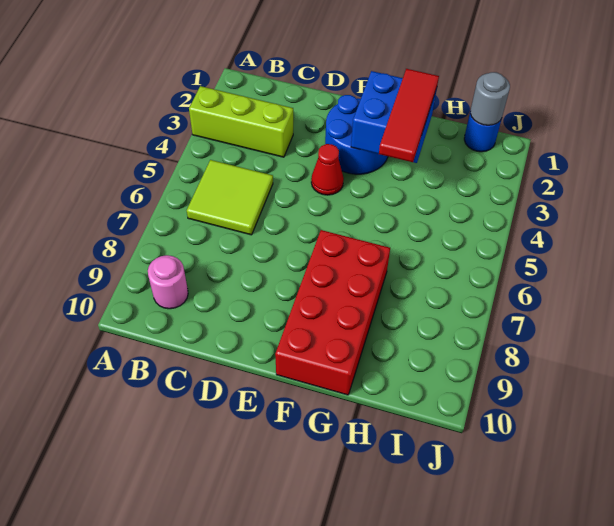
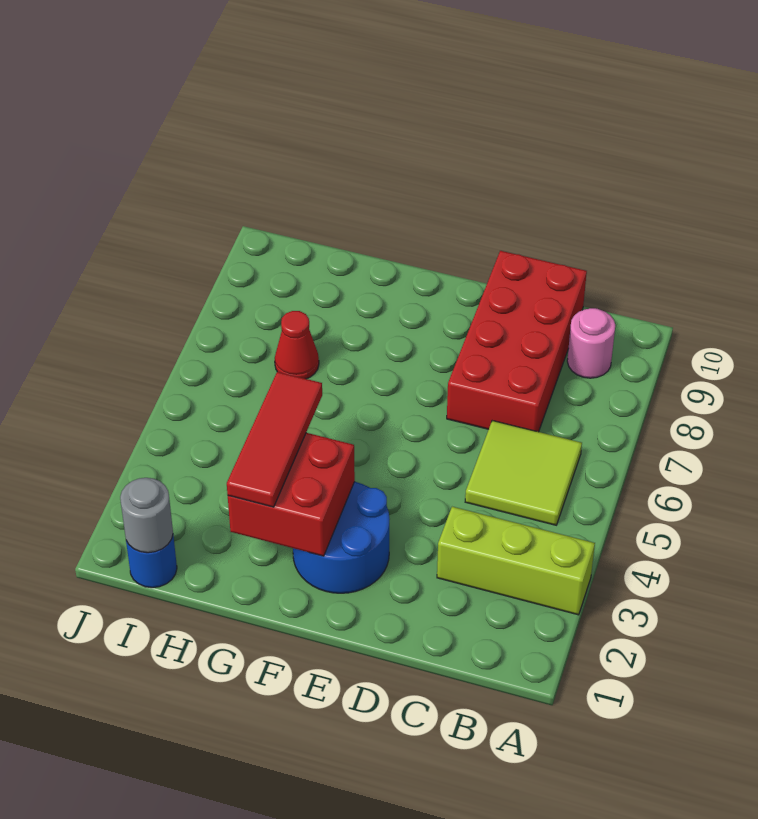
red cone E4 level 1 -> red cone H7 level 1
blue brick F2:G3 level 2 -> red brick F2:G3 level 2
red brick F7:G10 level 1 -> red brick C7:D10 level 1

